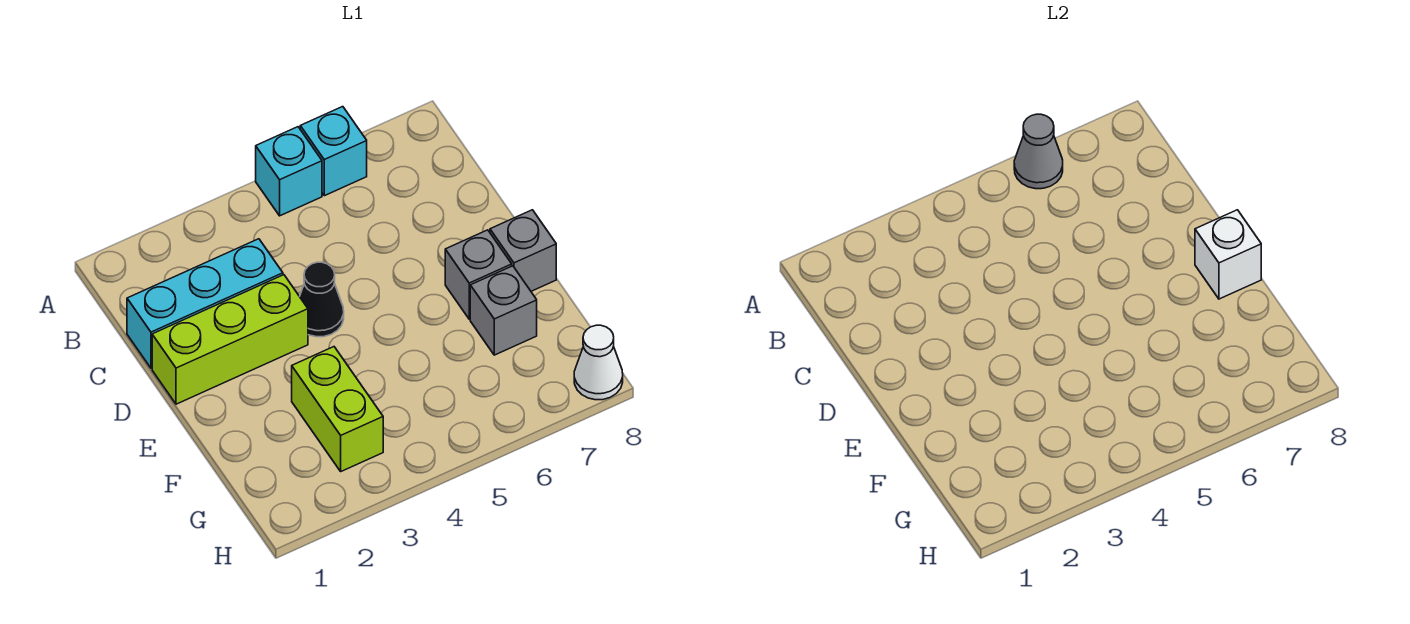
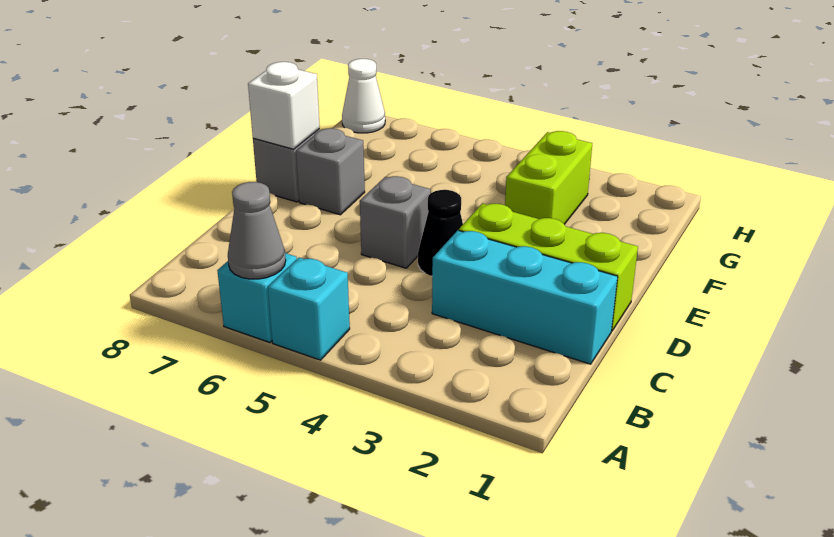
grey brick F7 level 1 -> grey brick D5 level 1

